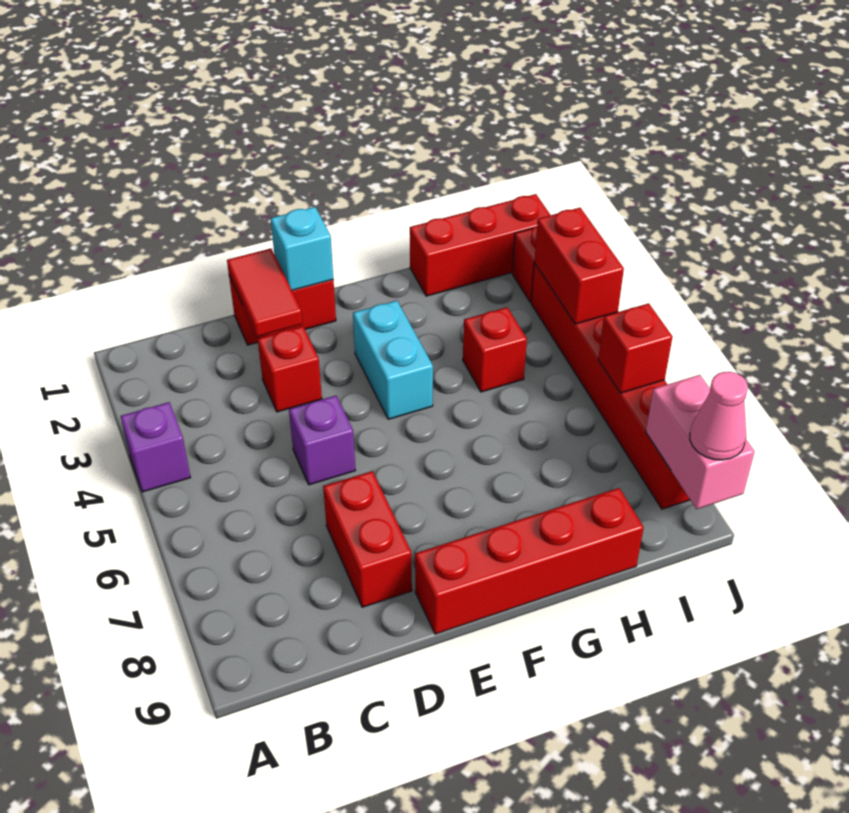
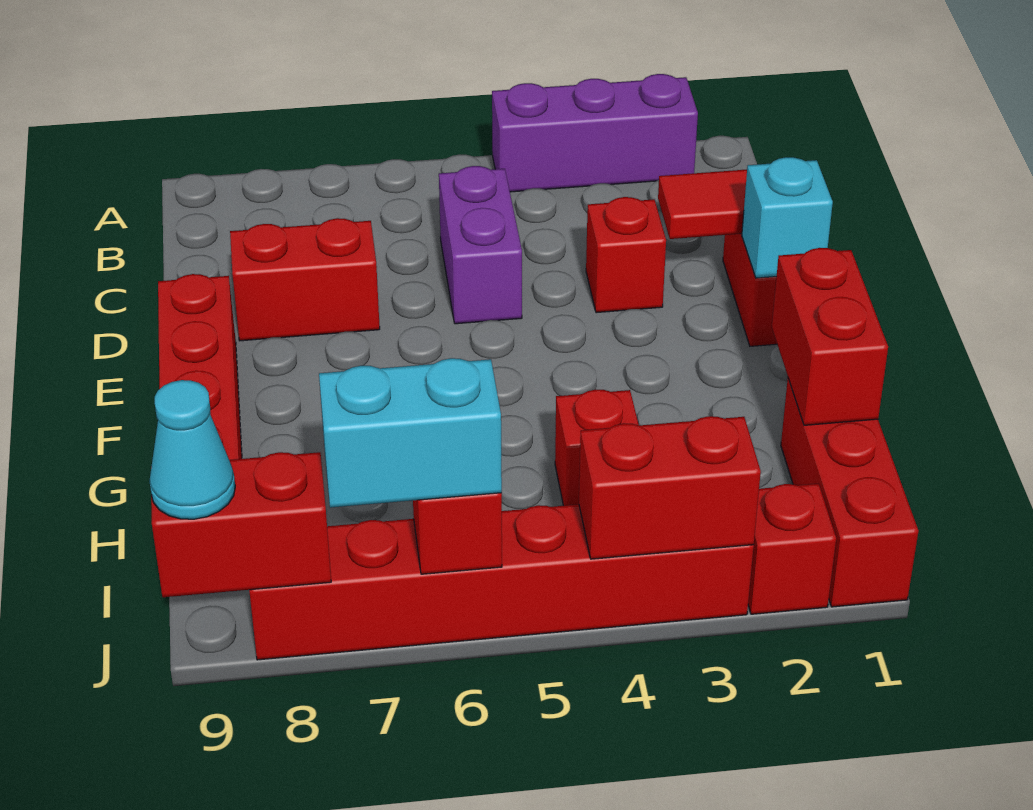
purple brick A4 level 1 -> purple brick A2:A4 level 1
purple brick D5 level 1 -> purple brick C5:D5 level 1
cyan brick F3:F4 level 1 -> cyan brick J6:J7 level 3
none -> red brick G1:H1 level 2
pink brick J8:J9 level 2 -> red brick J8:J9 level 2
pink cone J9 level 3 -> cyan cone J9 level 3

